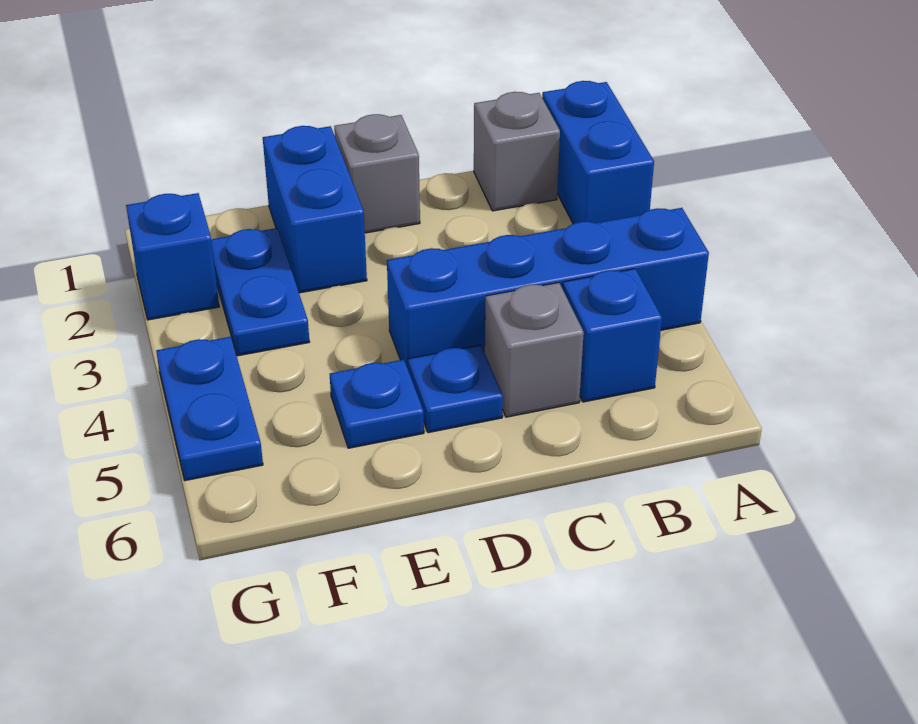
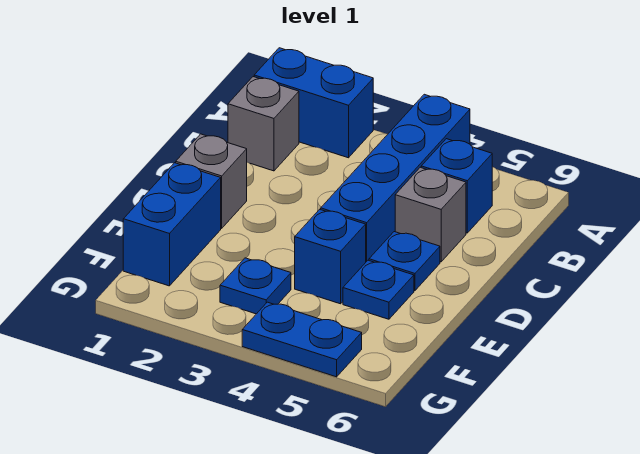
blue brick E1:E2 level 1 -> blue brick E1:F1 level 1
blue plate F2:F3 level 1 -> blue plate F3 level 1
blue brick G2 level 1 -> blue brick E4 level 1

